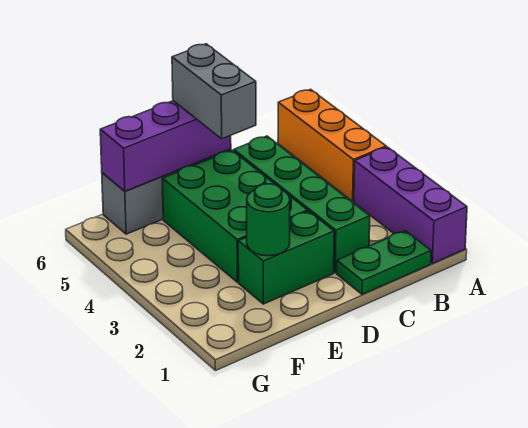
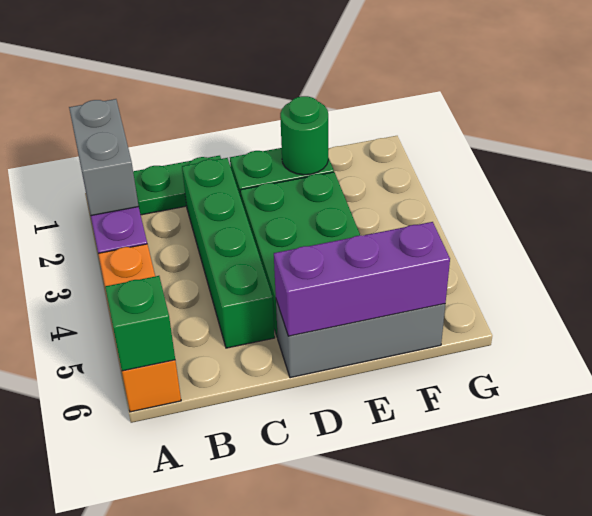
none -> green brick A6 level 2
grey brick D5:D6 level 3 -> grey brick A1:A2 level 2

